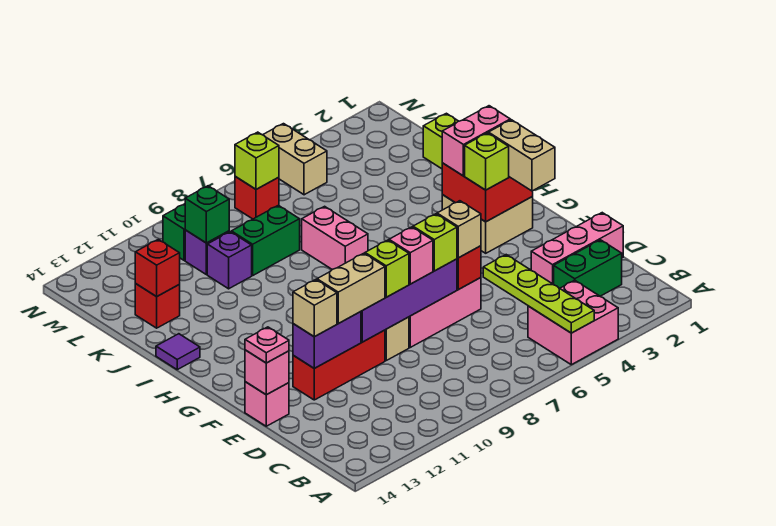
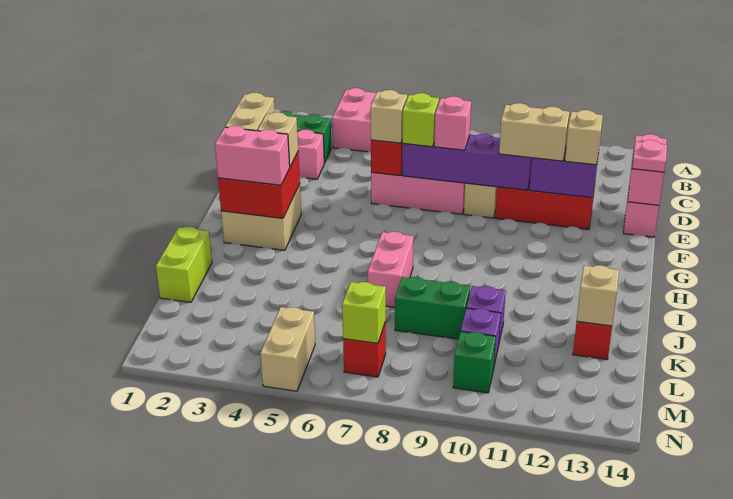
lime plate A5:D5 level 2 -> none
lime brick E9 level 3 -> none
pink brick E14 level 2 -> pink brick D14:E14 level 2
lime brick G3 level 3 -> tan brick G3 level 3
purple tile I14 level 1 -> none
red brick K13 level 2 -> tan brick K13 level 2
green brick L10 level 2 -> none

